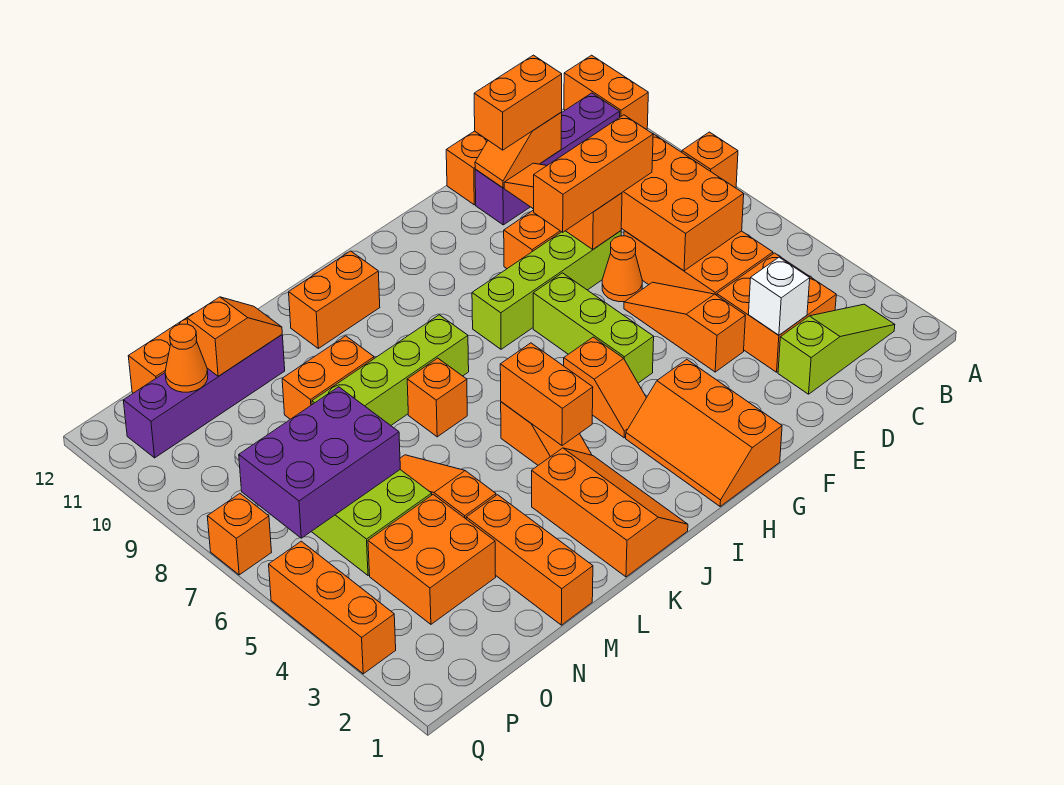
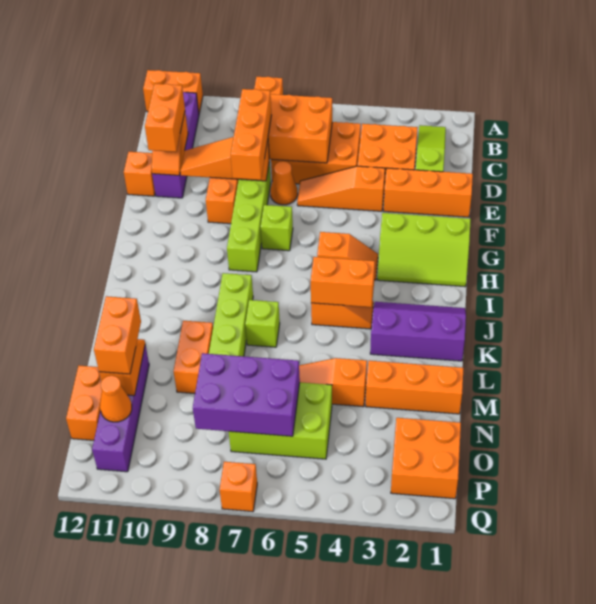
white brick D3 level 2 -> none
orange slope G1:H3 level 1 top G -> lime slope G1:H3 level 1 top G
lime brick G5:G7 level 1 -> lime brick G7 level 1
orange slope J1:K3 level 1 top K -> purple slope J1:K3 level 1 top K
orange brick J11:K11 level 1 -> orange brick M11:N11 level 3
orange brick K7 level 1 -> lime brick K7 level 1
orange brick N3:O4 level 1 -> orange brick O1:P2 level 1
purple brick N6:P7 level 2 -> purple brick N6:O8 level 2
orange brick Q3:Q5 level 1 -> orange brick E1:E3 level 1

